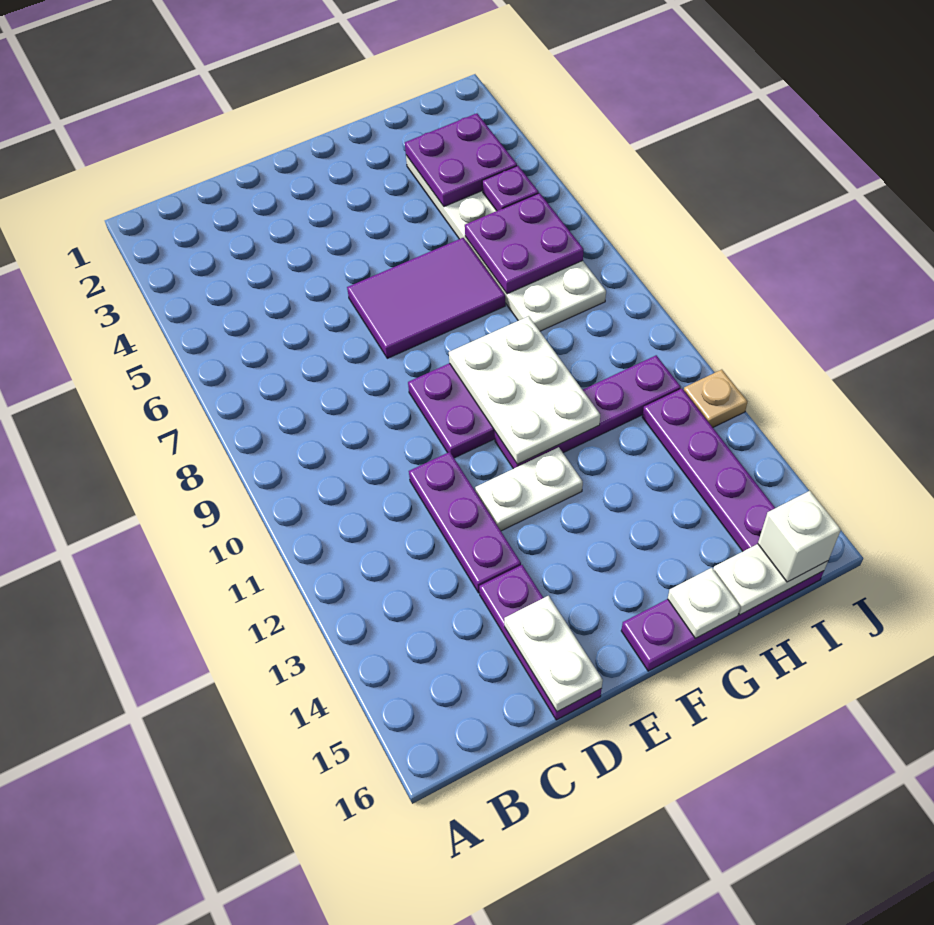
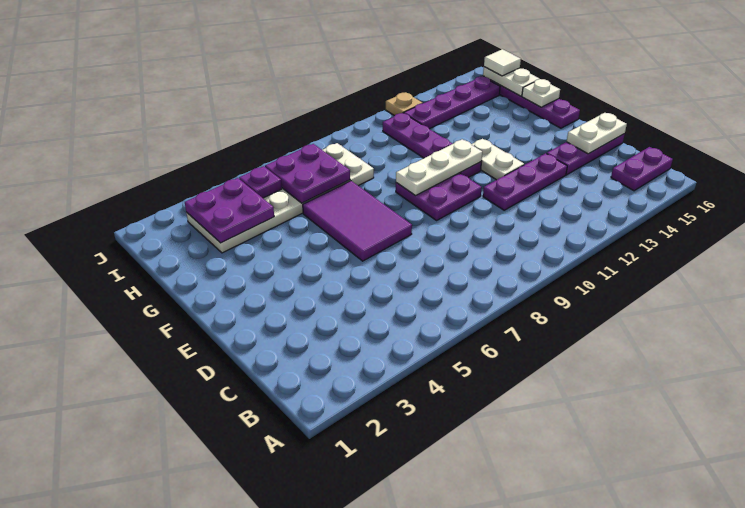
none -> purple plate B15:B16 level 1
white plate F9:G11 level 2 -> white plate F9:F11 level 2
white brick I16 level 3 -> white tile I16 level 3

